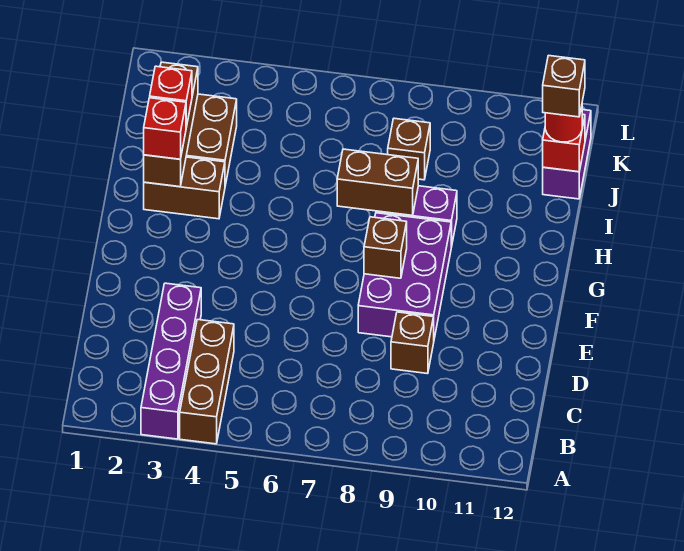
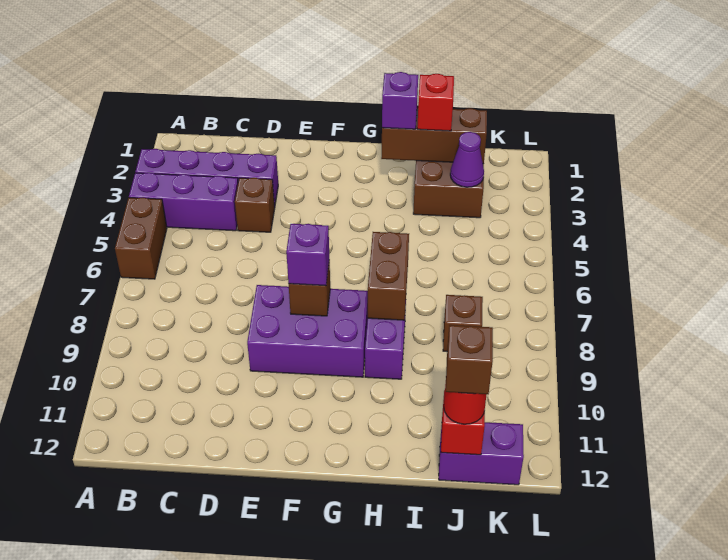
brown brick A4:C4 level 1 -> purple brick A4:C4 level 1
brown brick D9 level 1 -> brown brick D4 level 1
none -> purple brick F8 level 3
brown brick H2:H3 level 1 -> brown brick A5:A6 level 1
red brick H2 level 3 -> purple brick H2 level 3
none -> purple cone J3 level 2

